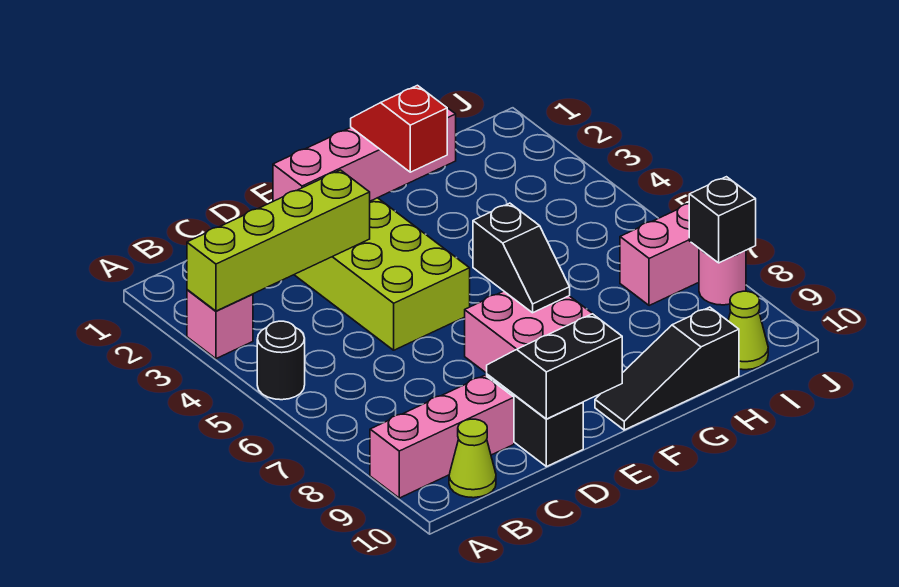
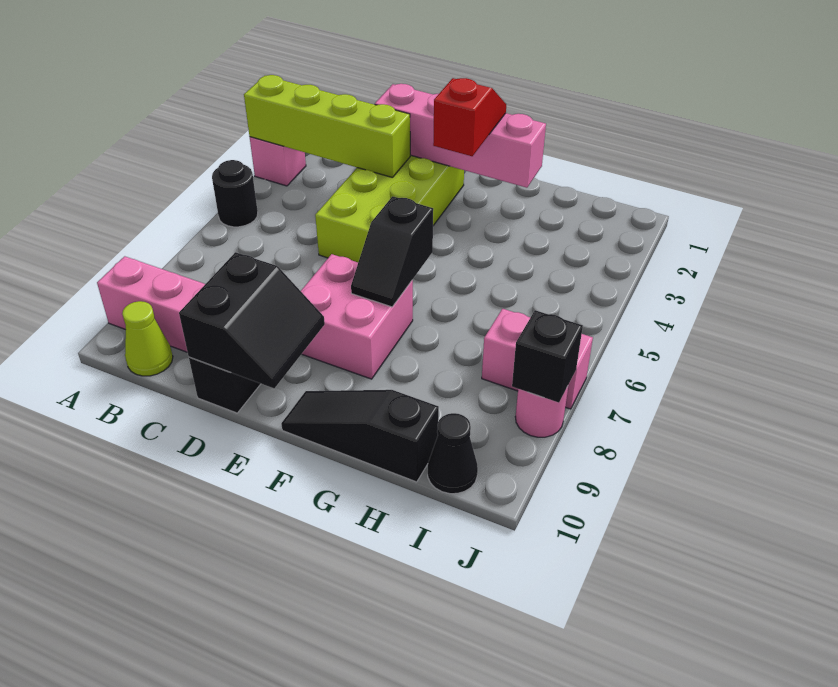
black slope D9:E10 level 2 top 10 -> black slope D9:E10 level 2 top D
lime cone I10 level 1 -> black cone I10 level 1

